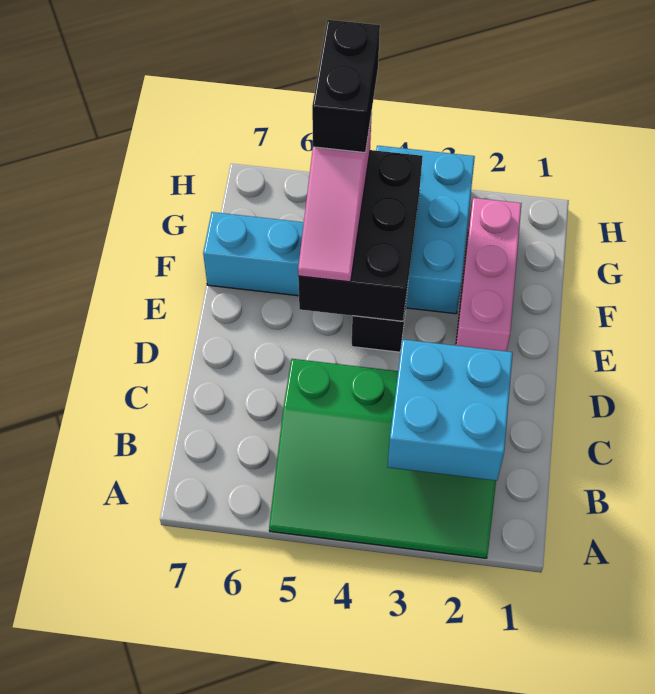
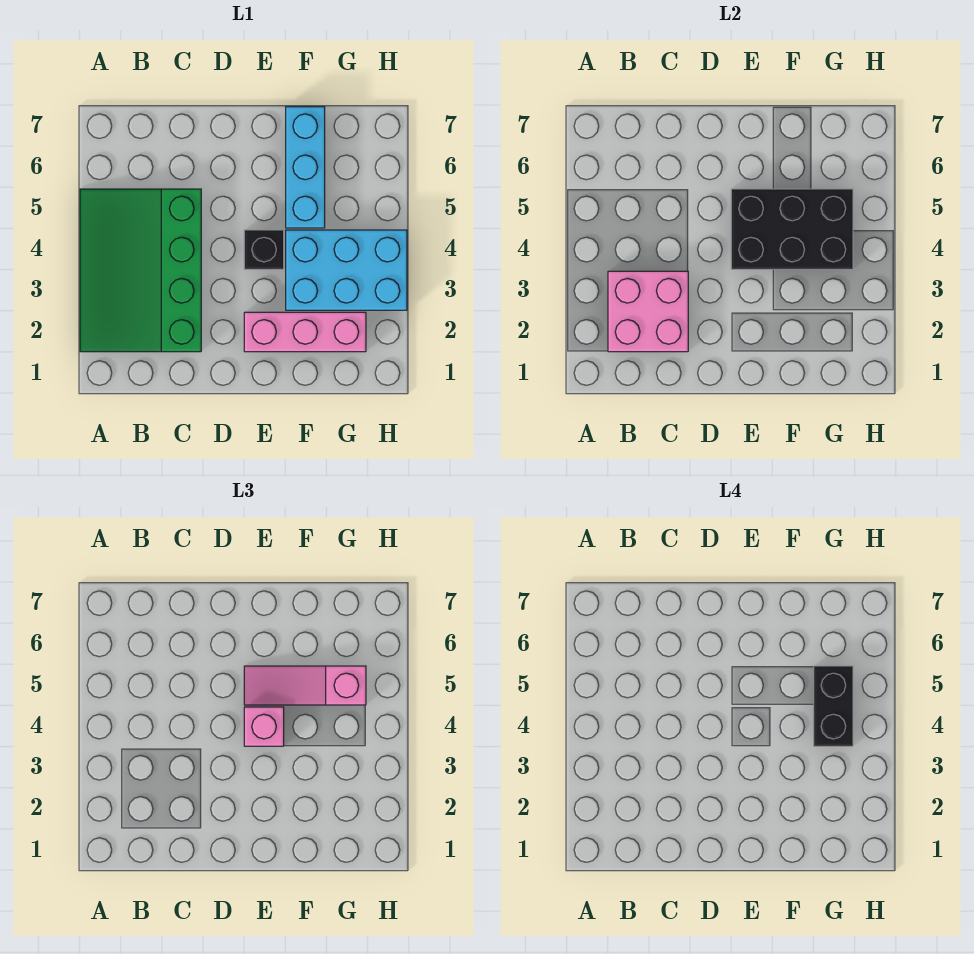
cyan brick B2:C3 level 2 -> pink brick B2:C3 level 2
none -> pink brick E4 level 3
black brick G5:H5 level 4 -> black brick G4:G5 level 4

